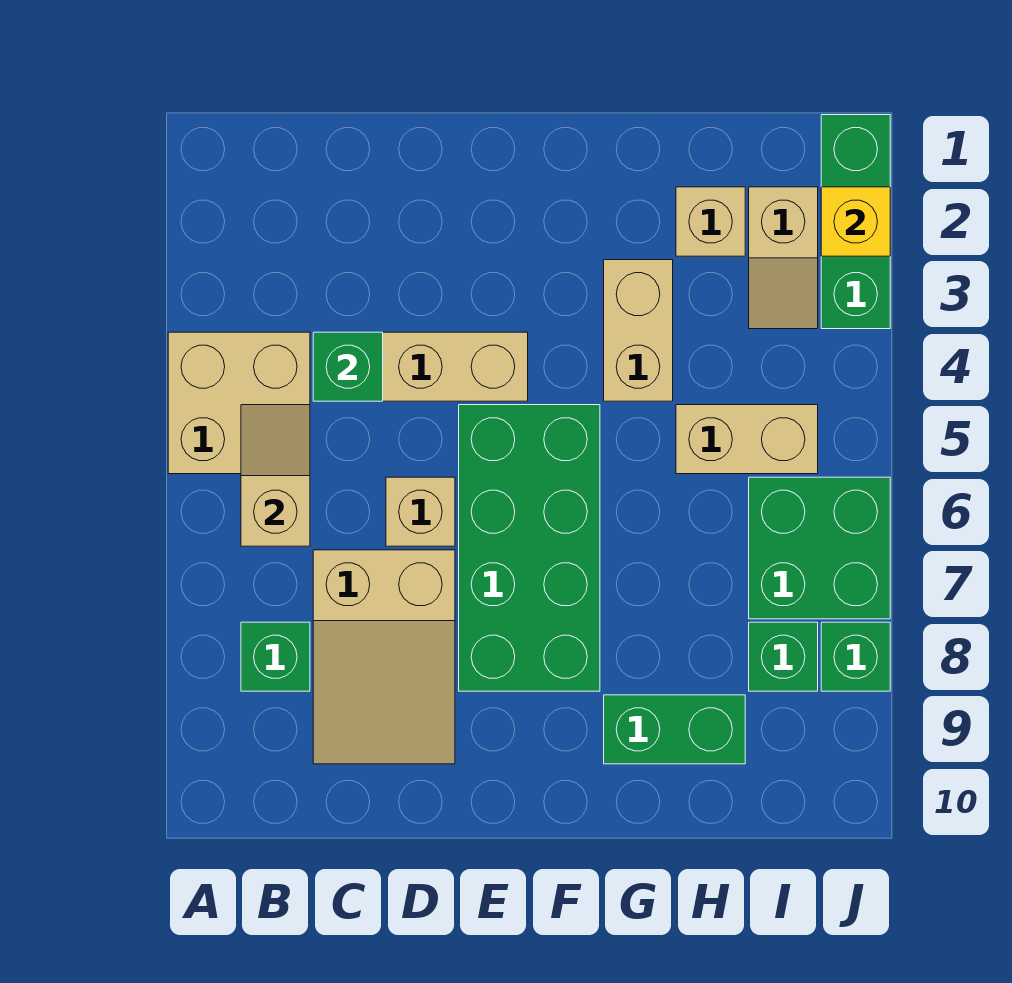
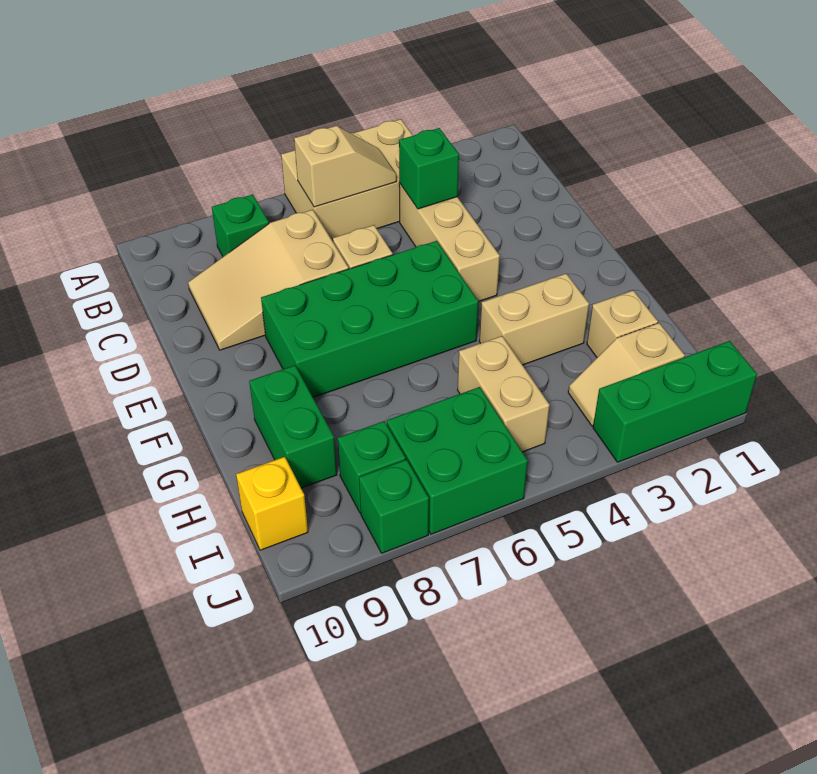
tan brick A4:B5 level 1 -> tan brick A4:B6 level 1
yellow brick J2 level 2 -> yellow brick I10 level 1

